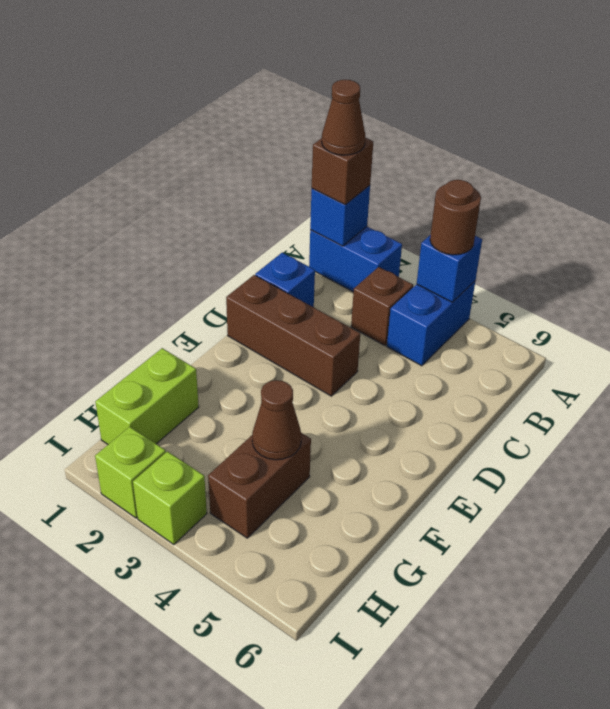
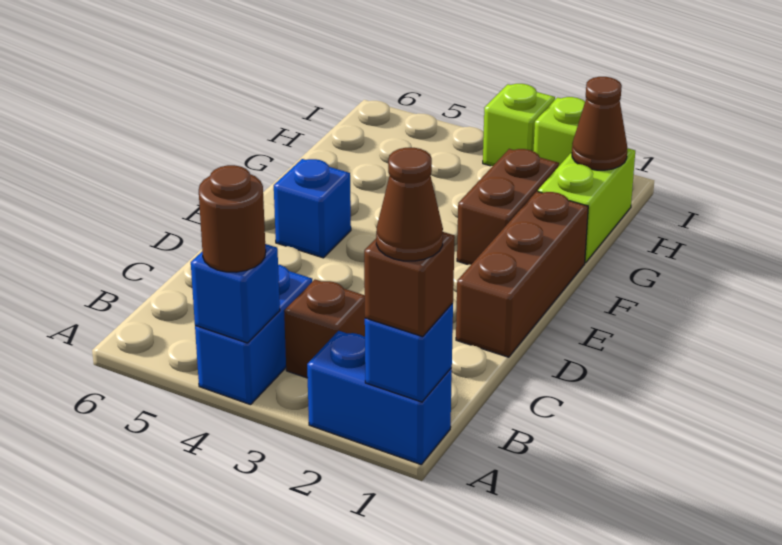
blue brick C1 level 1 -> blue brick E5 level 1
brown brick D1:D3 level 1 -> brown brick D1:F1 level 1
brown brick G4:H4 level 1 -> brown brick F2:G2 level 1
brown cone G4 level 2 -> brown cone H1 level 2

